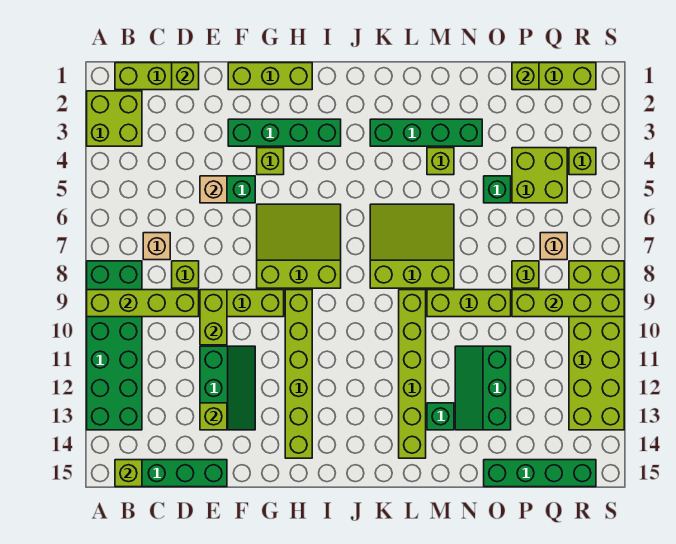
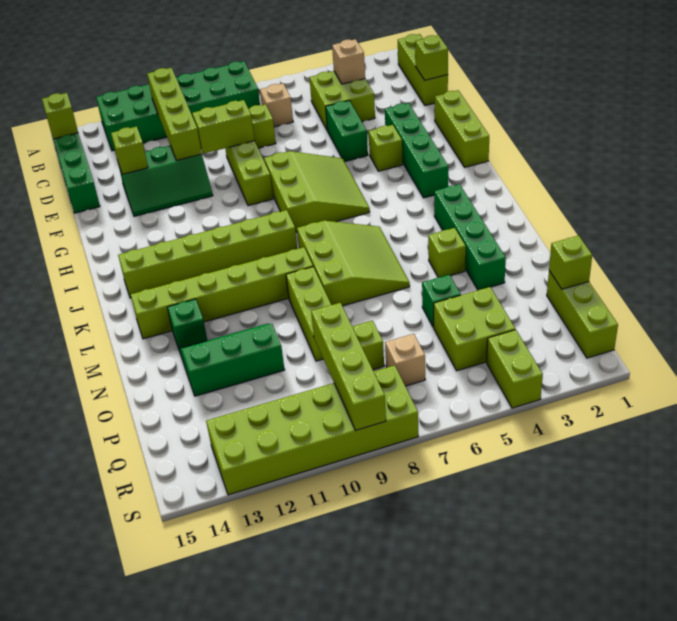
lime brick A2:B3 level 1 -> lime brick C4:D5 level 1
lime brick A9:D9 level 2 -> lime brick B11:E11 level 2
tan brick E5 level 2 -> tan brick C4 level 2
lime brick H9:H14 level 1 -> lime brick J9:J14 level 1
green brick O15:R15 level 1 -> none
lime brick R4 level 1 -> lime brick R4:S4 level 1

